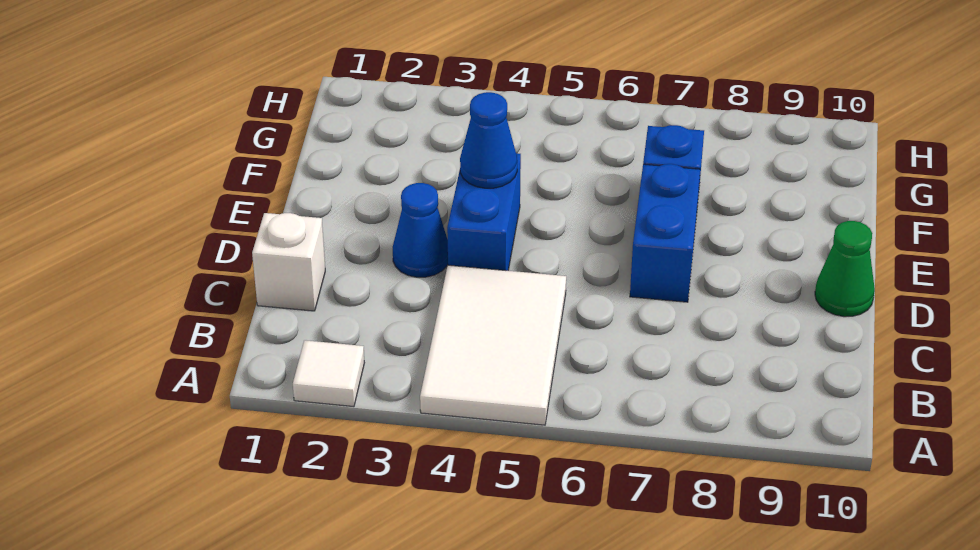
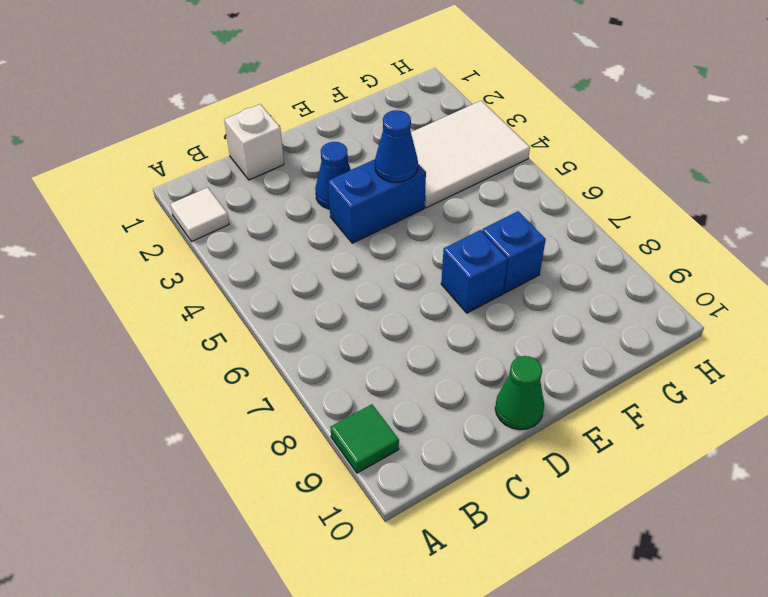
white tile A4:C5 level 1 -> white tile F3:H4 level 1
none -> green tile A9 level 1
blue brick D7:E7 level 1 -> blue brick E7 level 1

